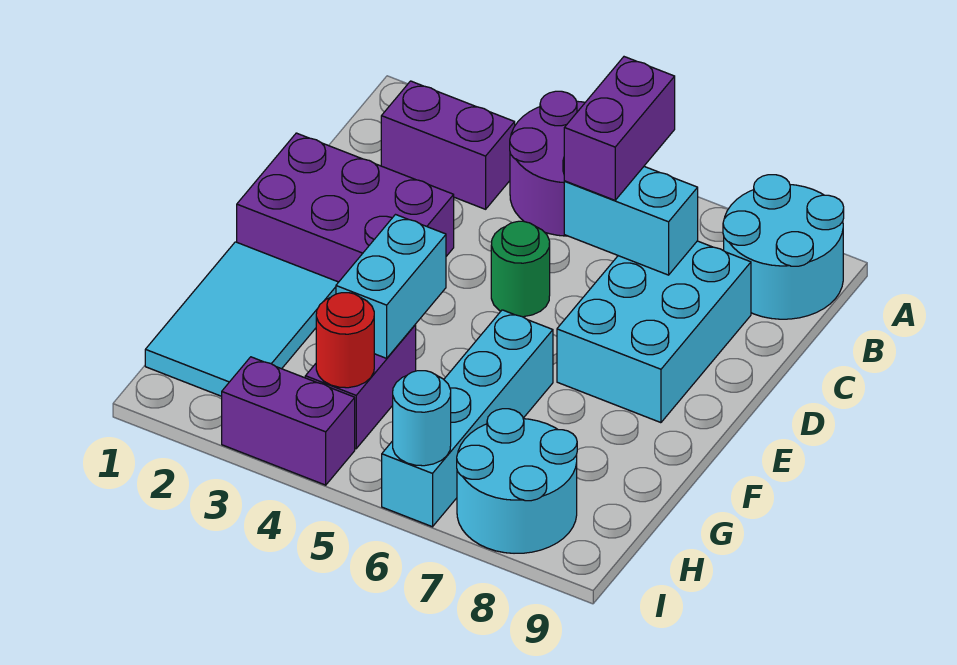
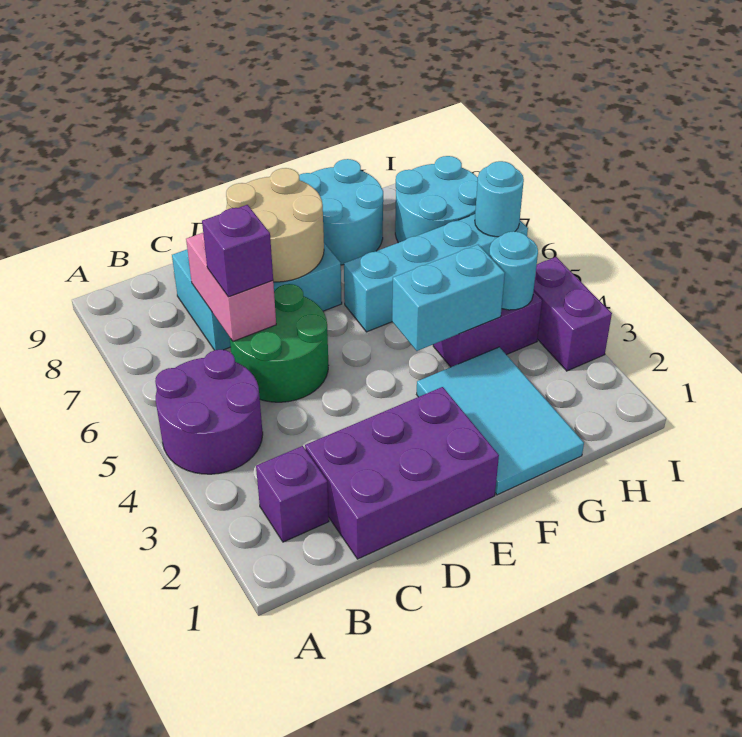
cyan round brick A8:B9 level 1 -> cyan round brick F8:G9 level 1
purple brick B2:B3 level 1 -> purple brick B2 level 1
purple brick B6:C6 level 3 -> purple brick C6 level 3
cyan brick C6:C7 level 2 -> pink brick C6:C7 level 2
purple brick D1:E3 level 1 -> purple brick C1:E2 level 1
green round brick D5 level 1 -> green round brick C5:D6 level 1
none -> tan round brick D7:E8 level 2
cyan tile F1:H2 level 1 -> cyan tile F1:G3 level 1
red round brick H4 level 2 -> cyan round brick H4 level 2

